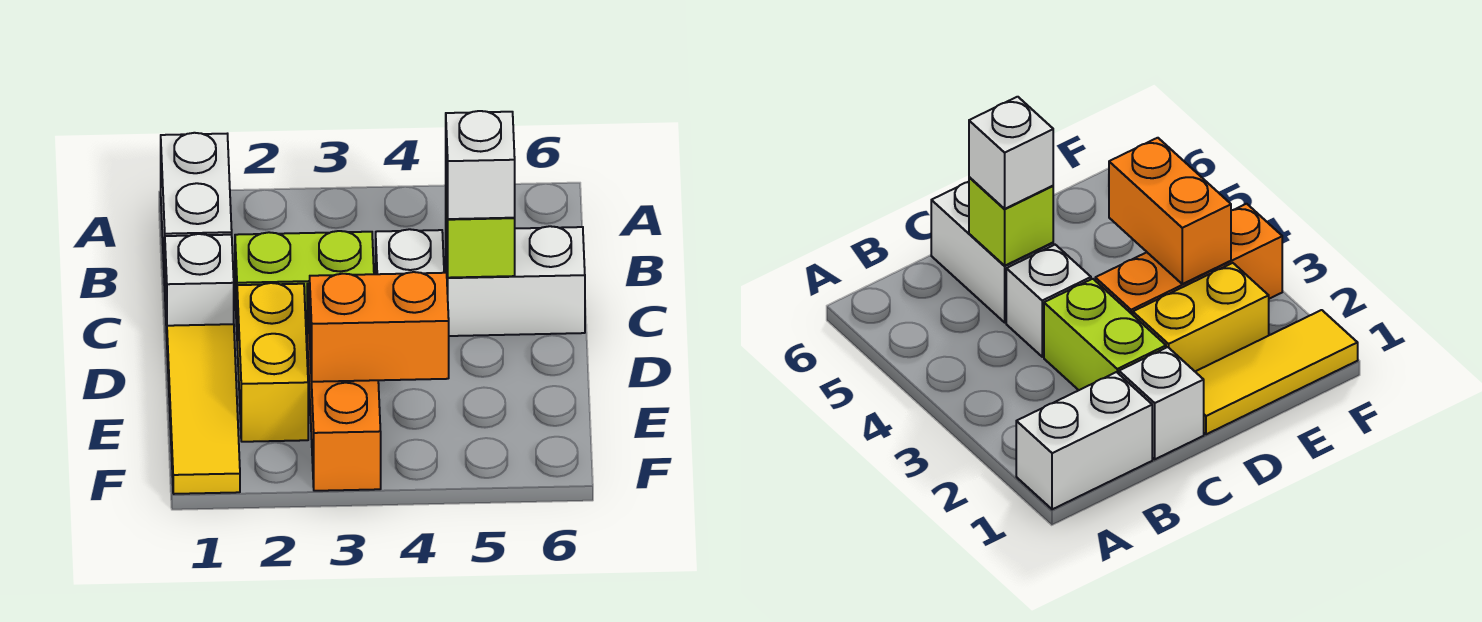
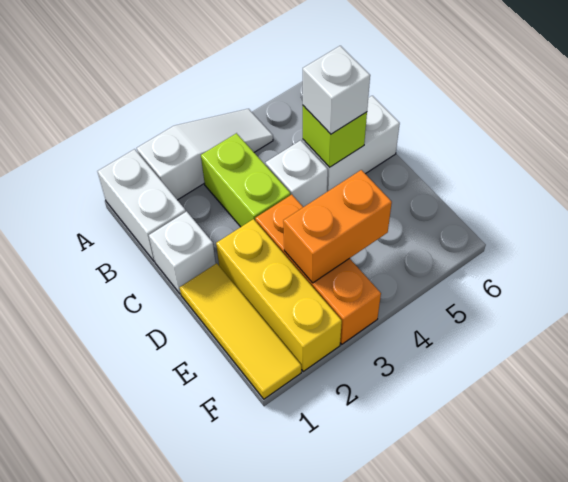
none -> white slope A2:A4 level 1 top 2
lime brick C2:C3 level 1 -> lime brick B3:C3 level 1
yellow brick D2:E2 level 1 -> yellow brick D2:F2 level 1

